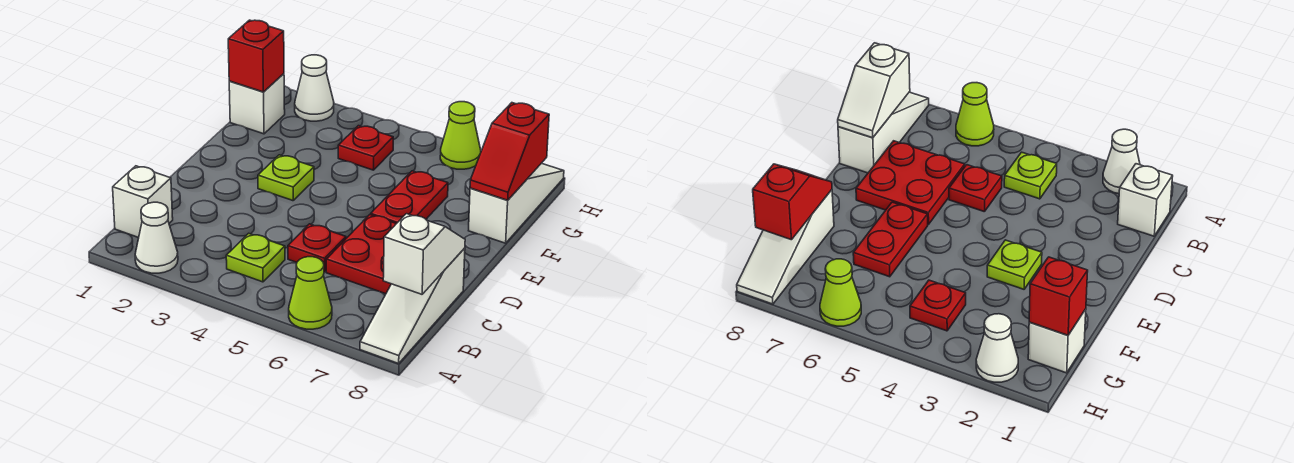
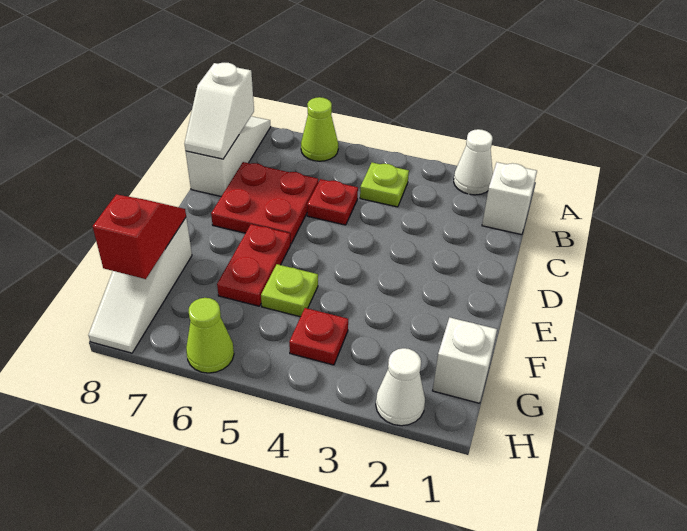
lime plate E3 level 1 -> lime plate F5 level 1
red brick G1 level 2 -> none

